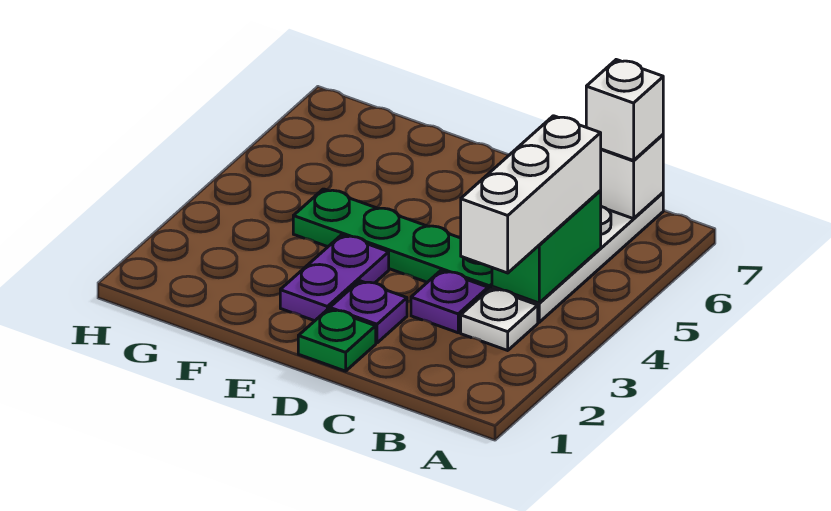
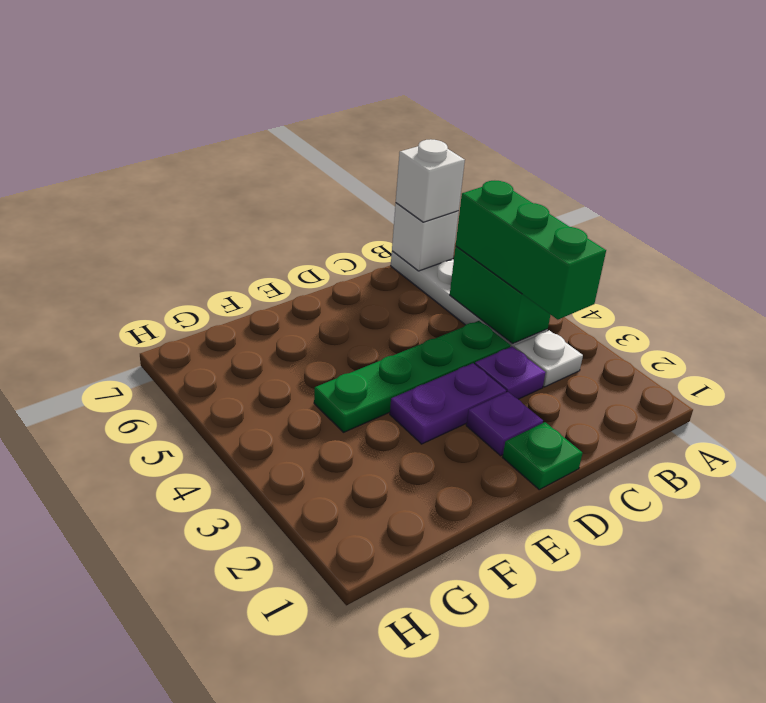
white brick B3:B5 level 3 -> green brick B3:B5 level 3
purple plate E2:E3 level 1 -> purple plate D3:E3 level 1

